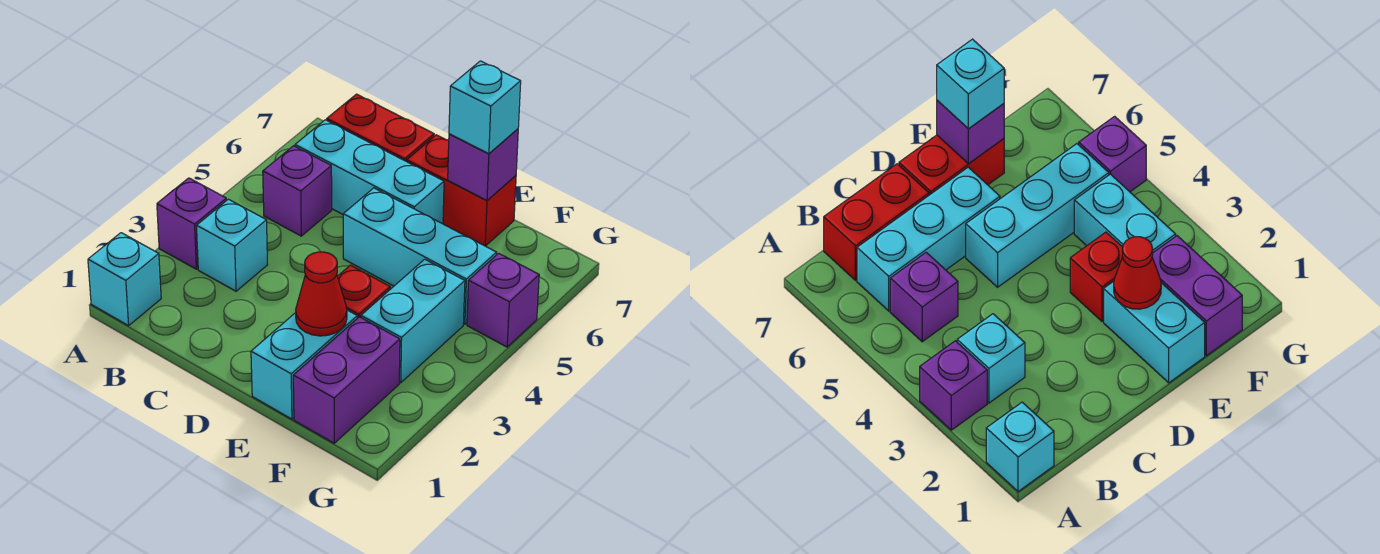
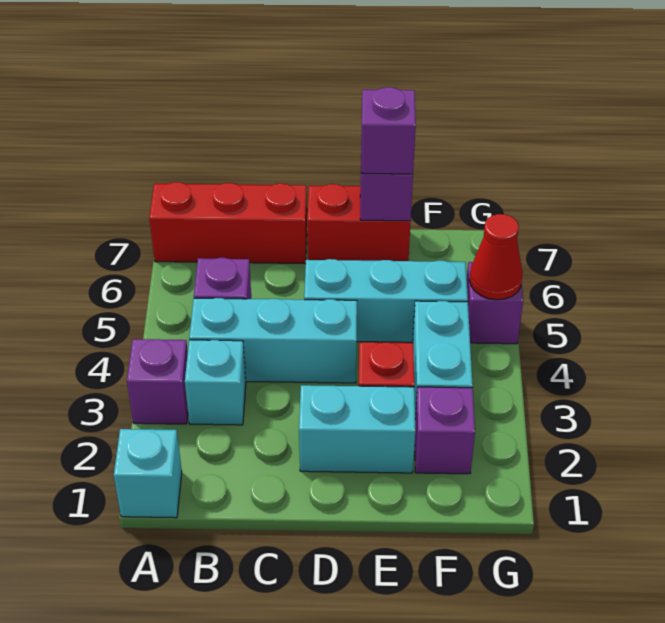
cyan brick B6:D6 level 1 -> cyan brick B4:D4 level 1
red brick B7:C7 level 1 -> red brick A7:C7 level 1
cyan brick E1:E2 level 1 -> cyan brick D2:E2 level 1
red cone E2 level 2 -> red cone G5 level 2
cyan brick E7 level 3 -> purple brick E7 level 3
purple brick F1:F2 level 1 -> purple brick F2 level 1

